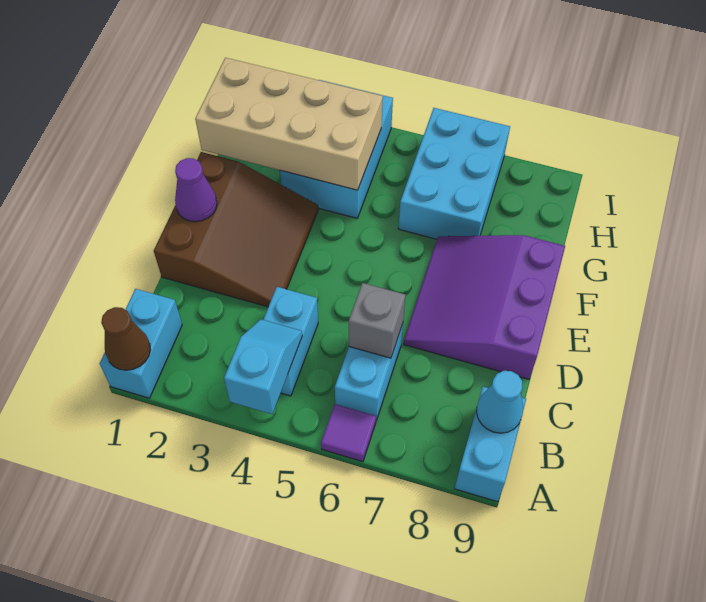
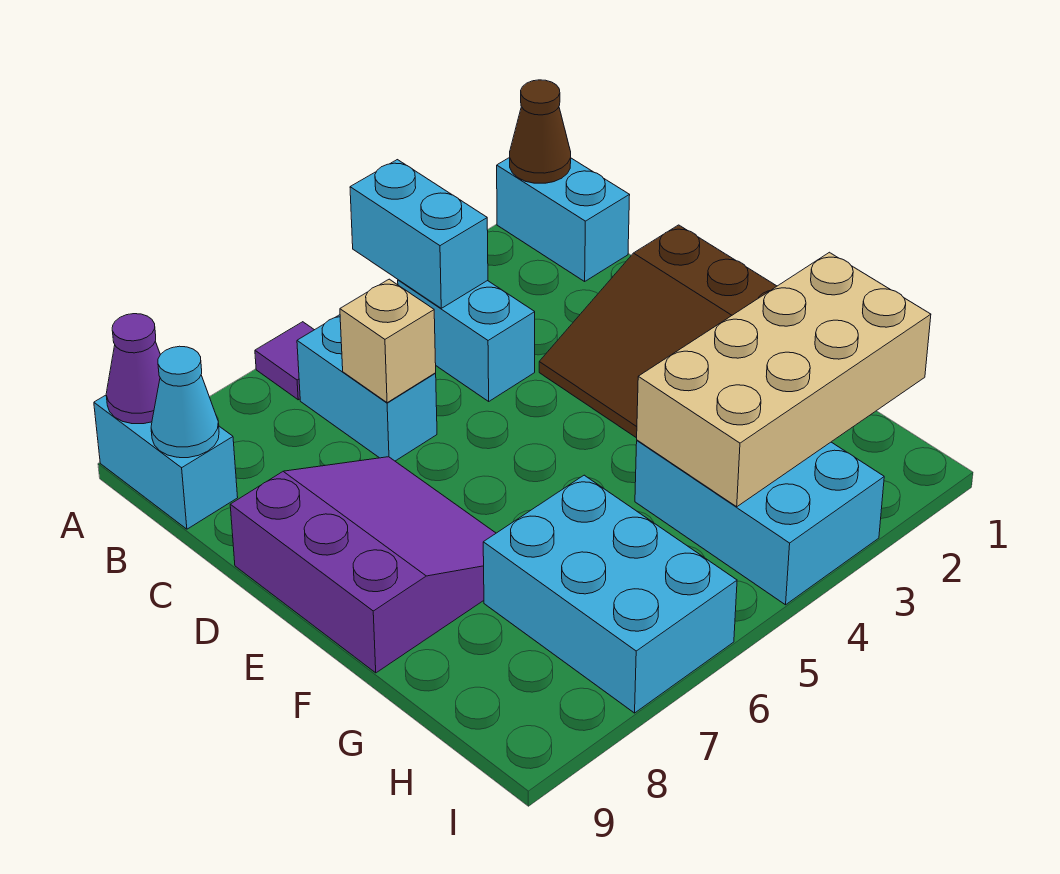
cyan slope A4:B4 level 2 top A -> cyan brick A4:B4 level 2
grey brick C6 level 2 -> tan brick C6 level 2
purple cone E1 level 2 -> purple cone A9 level 2

